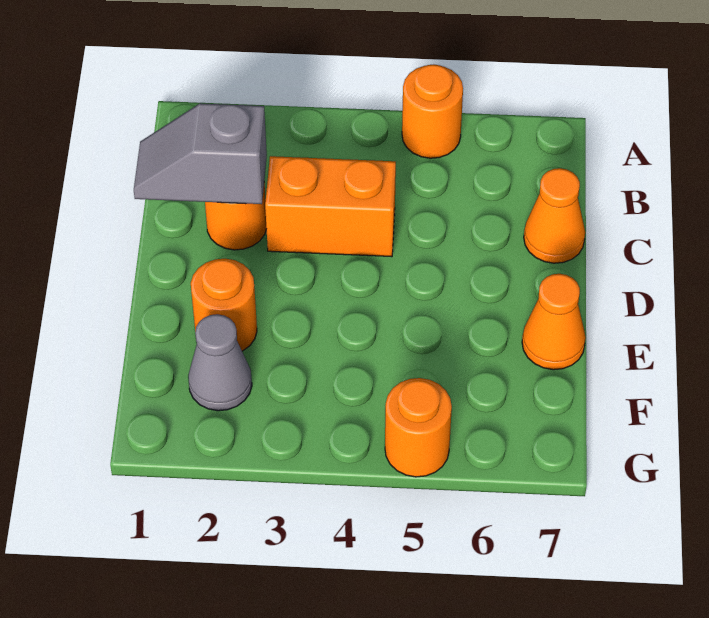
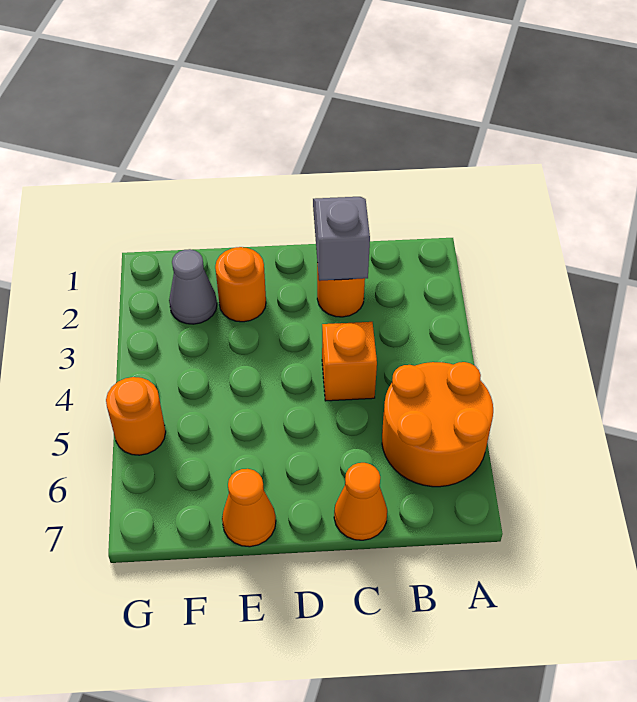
orange round brick A5 level 1 -> orange round brick A5:B6 level 1
orange brick C3:C4 level 1 -> orange brick C4 level 1

